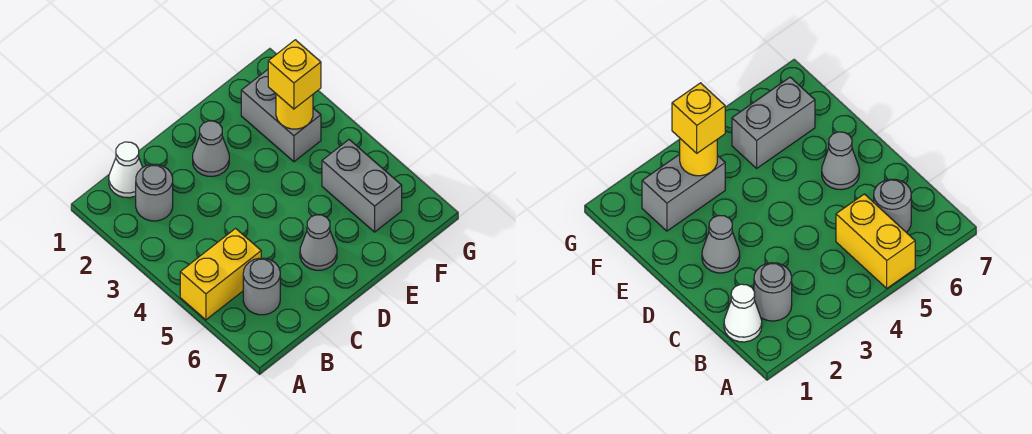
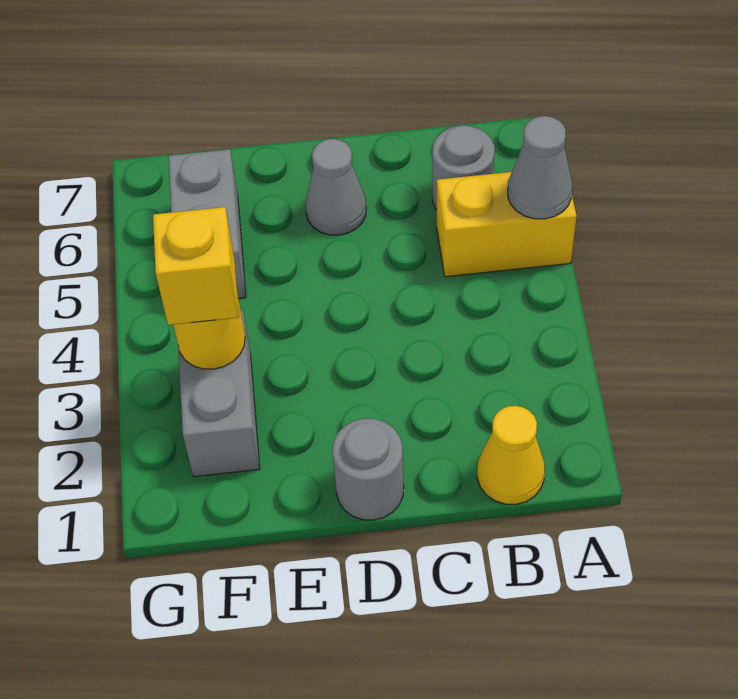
white cone B1 level 1 -> yellow cone B1 level 1
grey round brick B2 level 1 -> grey round brick D1 level 1
grey cone D2 level 1 -> grey cone A5 level 2

